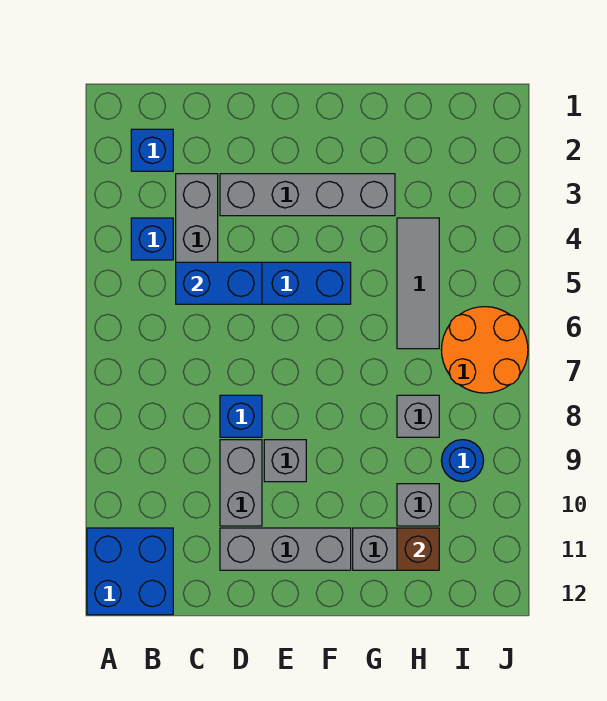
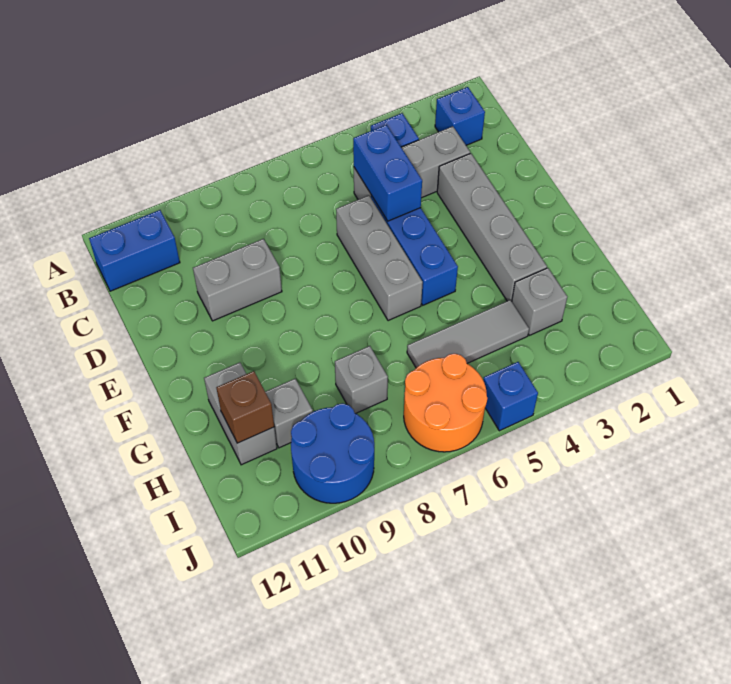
blue brick A11:B12 level 1 -> blue brick B11:B12 level 1
blue brick D8 level 1 -> blue brick J5 level 1
grey brick D11:F11 level 1 -> grey brick D6:F6 level 1
grey brick E9 level 1 -> grey brick H3 level 1
blue round brick I9 level 1 -> blue round brick I9:J10 level 1

